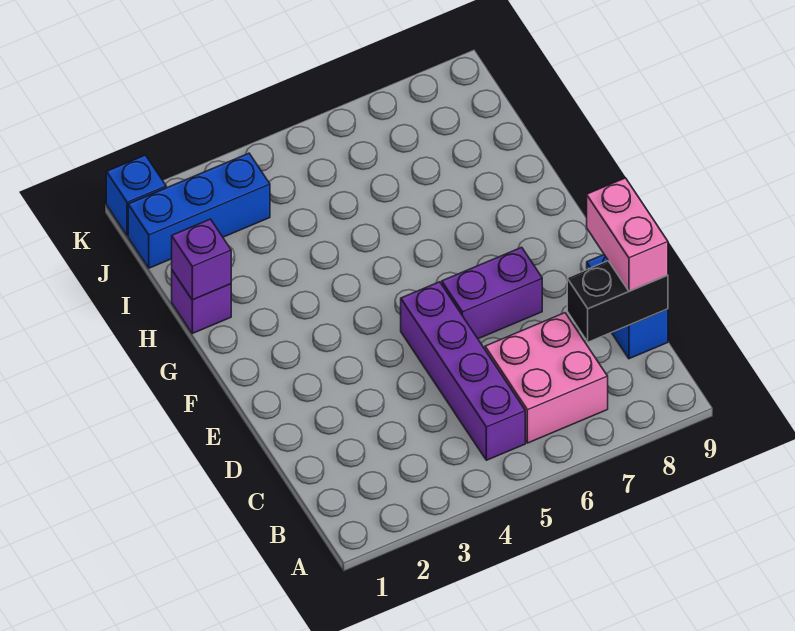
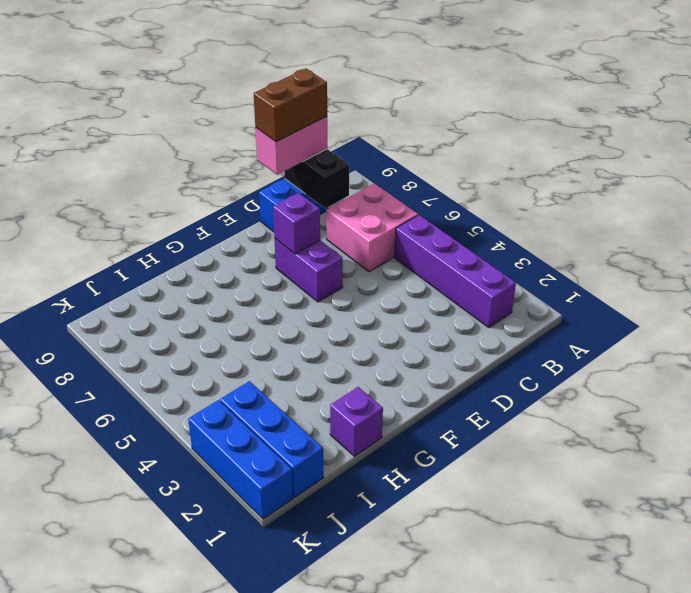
purple brick B5:E5 level 1 -> purple brick B2:B5 level 1
none -> brown brick C9:D9 level 4
purple brick H1 level 2 -> purple brick E7 level 2
blue brick K1 level 1 -> blue brick K1:K3 level 1

